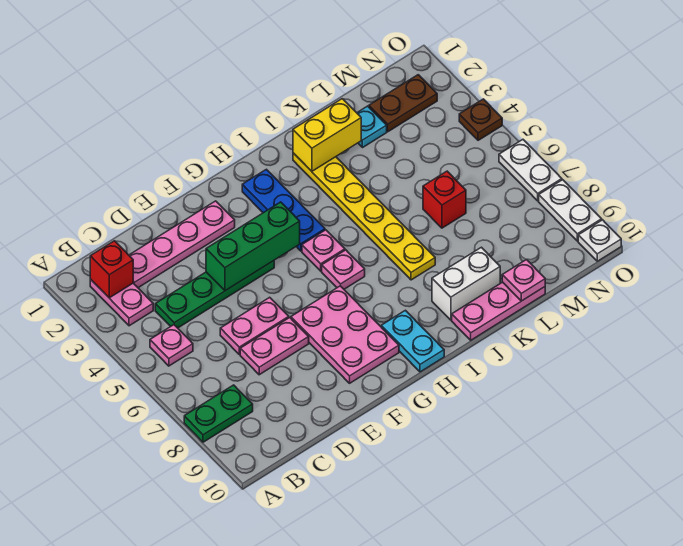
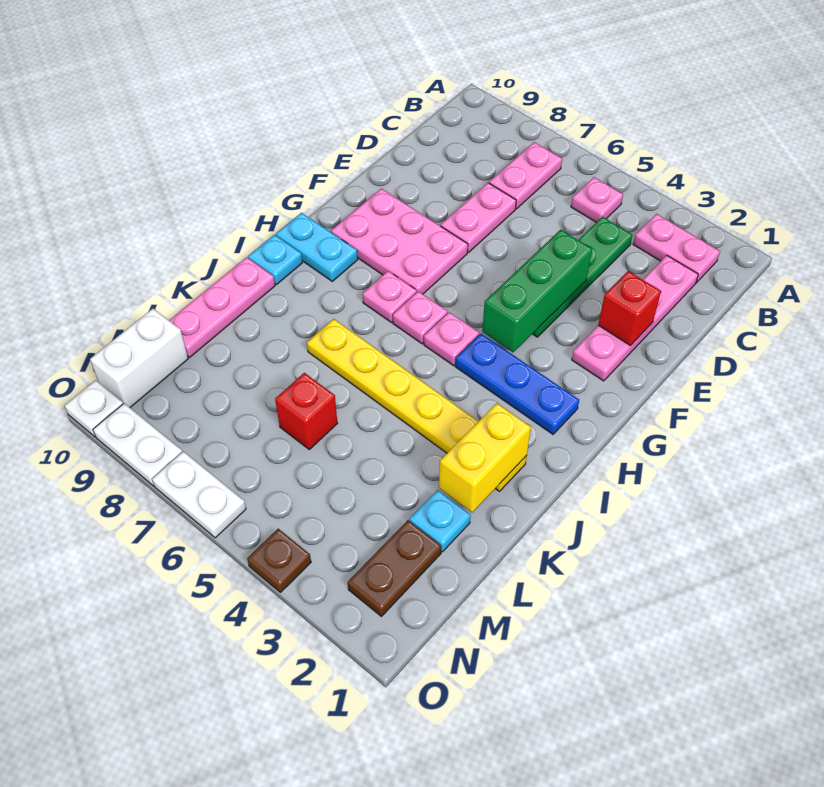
green plate A8:B8 level 1 -> none
red brick B2 level 2 -> red brick E2 level 2
pink plate D6:E6 level 1 -> pink plate B7:C7 level 1
none -> cyan plate I10 level 1
white brick J9:K9 level 1 -> white brick M10:N10 level 1
pink plate L10 level 2 -> pink plate H7 level 1

